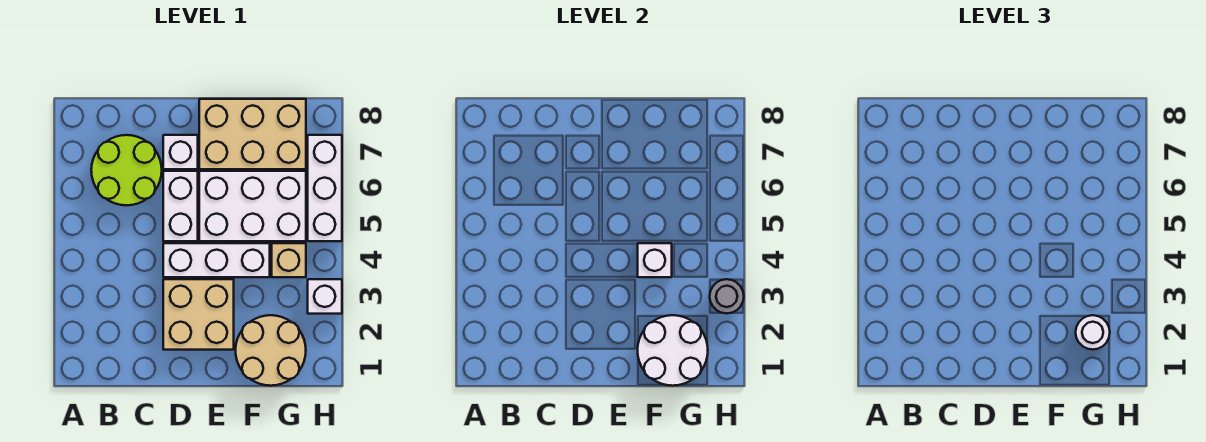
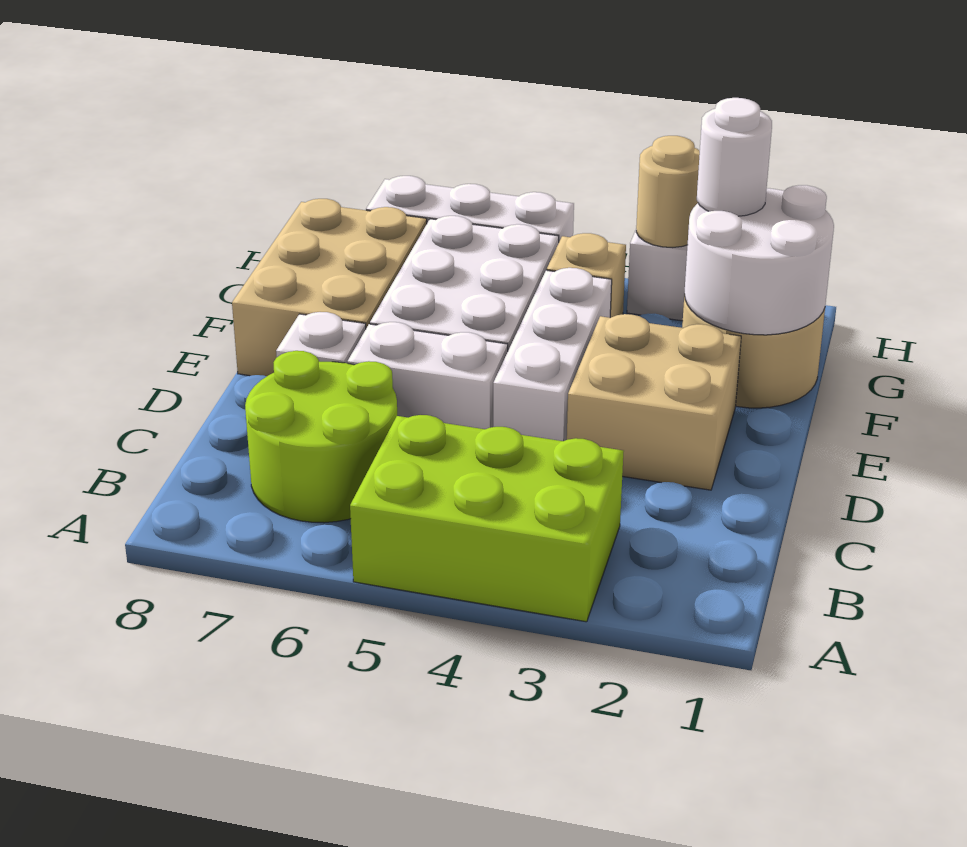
none -> lime brick A3:B5 level 1
white brick F4 level 2 -> none
grey round brick H3 level 2 -> tan round brick H3 level 2

